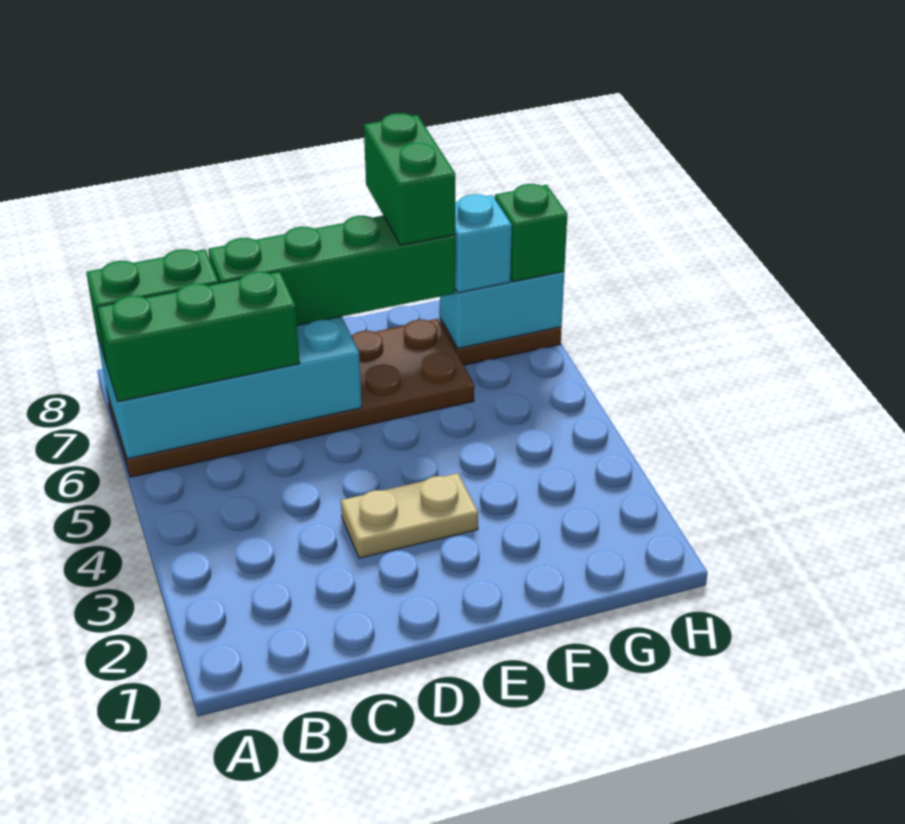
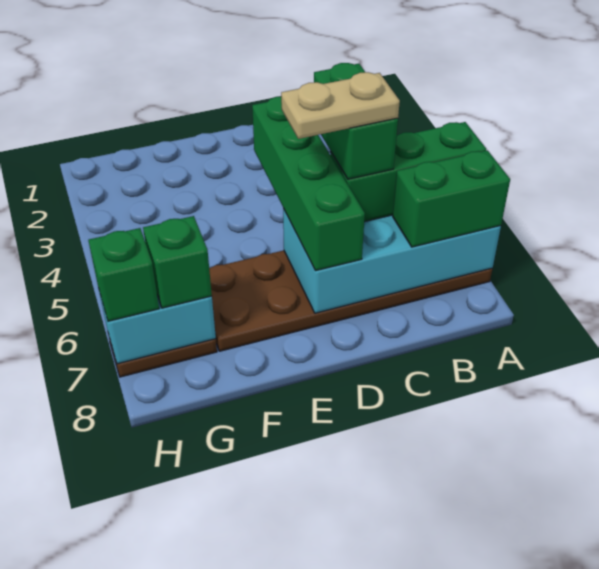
green brick C7:F7 level 3 -> green brick D4:D7 level 3
tan plate D3:E3 level 1 -> tan plate C6:D6 level 5
green brick F7:F8 level 4 -> green brick C5:C6 level 4
cyan brick G7 level 3 -> green brick G7 level 3

